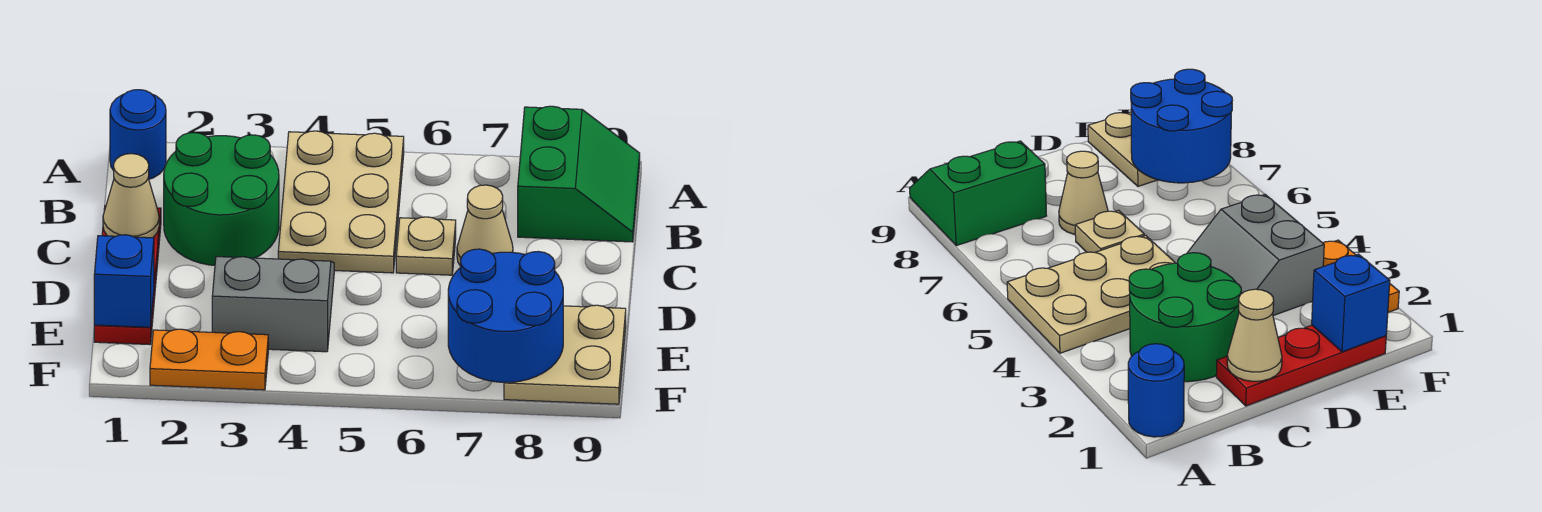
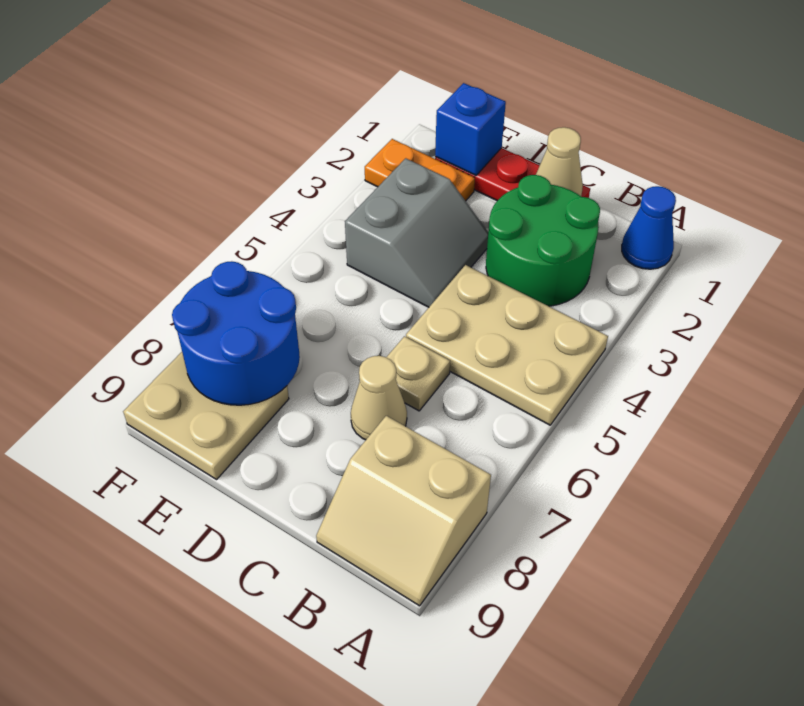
blue round brick A1 level 1 -> blue cone A1 level 1
green slope A8:B9 level 1 top 8 -> tan slope A8:B9 level 1 top 8
orange plate F2:F3 level 1 -> orange plate E2:F2 level 1

